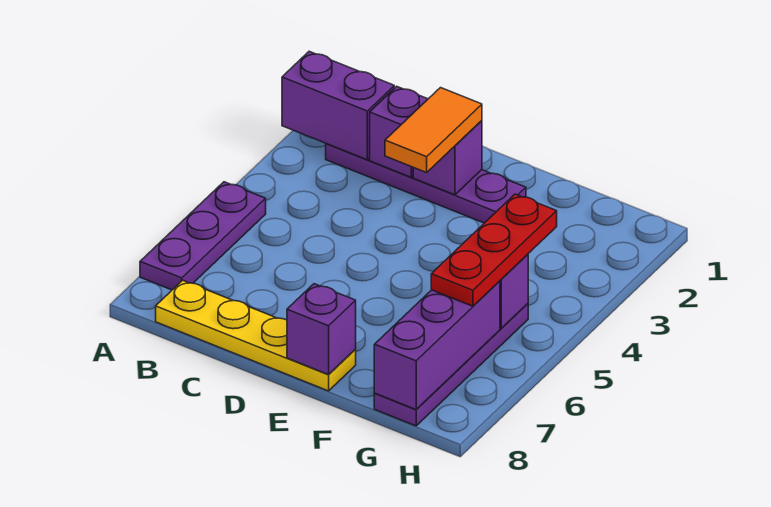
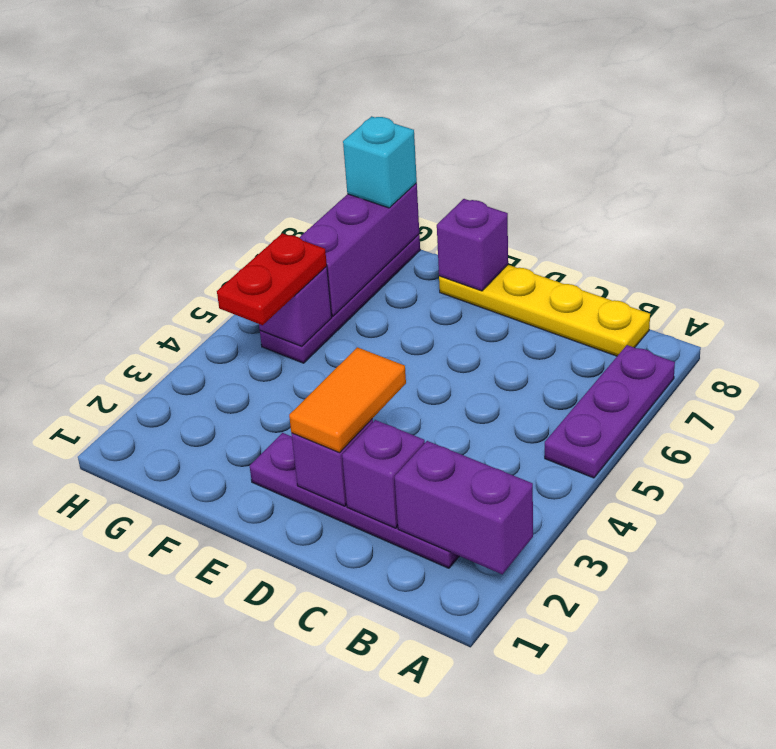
red plate G4:G6 level 3 -> red plate G4:G5 level 3
none -> cyan brick G8 level 3

